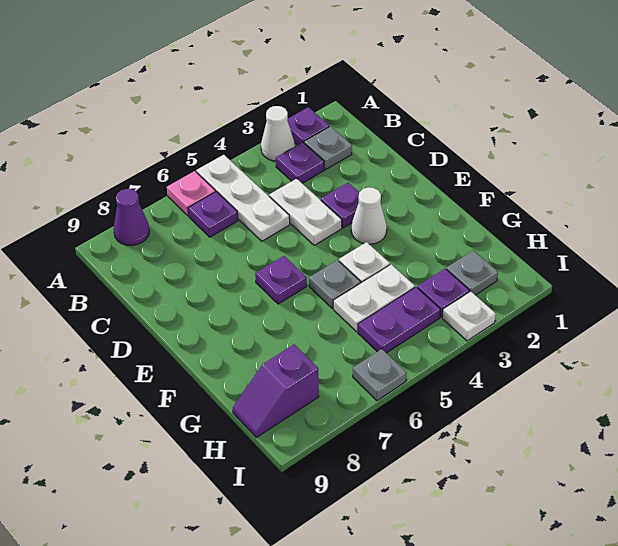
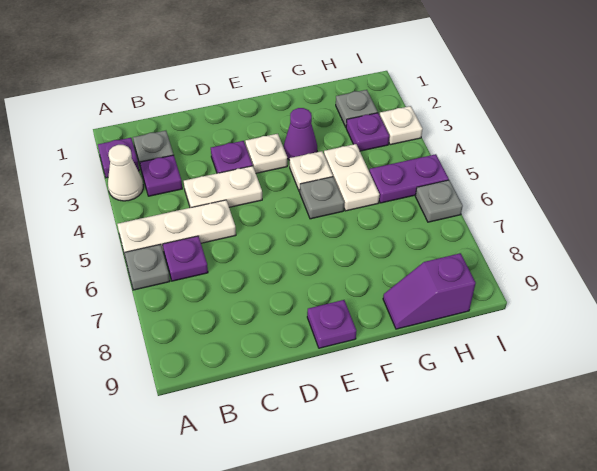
pink plate A6 level 1 -> grey plate A6 level 1
purple cone A8 level 1 -> purple cone F3 level 1
white cone E3 level 1 -> white plate E3 level 1
purple plate E6 level 1 -> purple plate E9 level 1
purple plate H4:H5 level 1 -> purple plate H5:I5 level 1
purple slope H8:H9 level 1 top 8 -> purple slope G9:H9 level 1 top H

